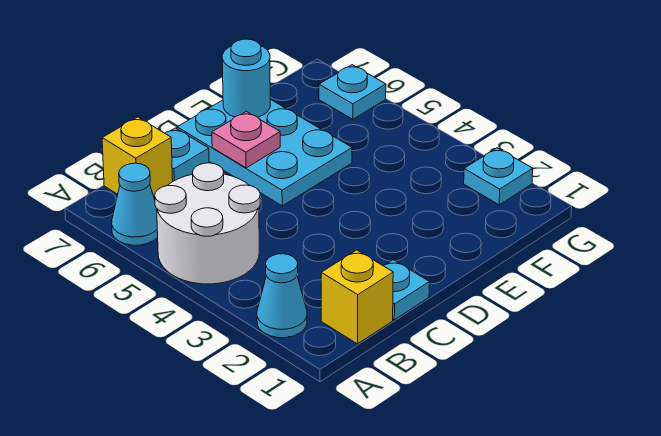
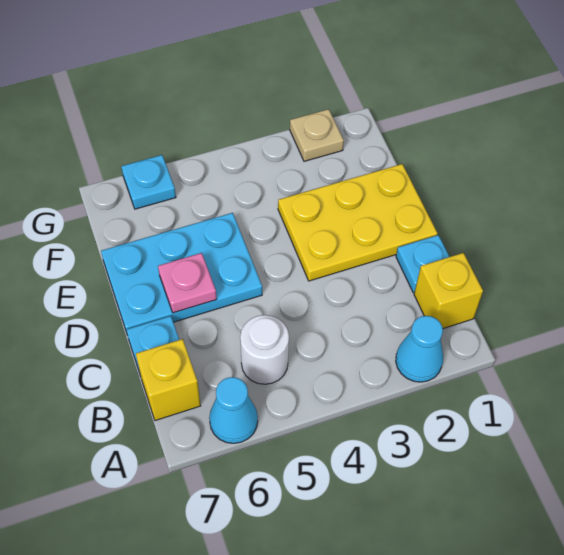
white round brick A4:B5 level 1 -> white round brick B5 level 1
none -> yellow plate D1:E3 level 1
cyan round brick E7 level 2 -> none
cyan plate G2 level 1 -> tan plate G2 level 1

